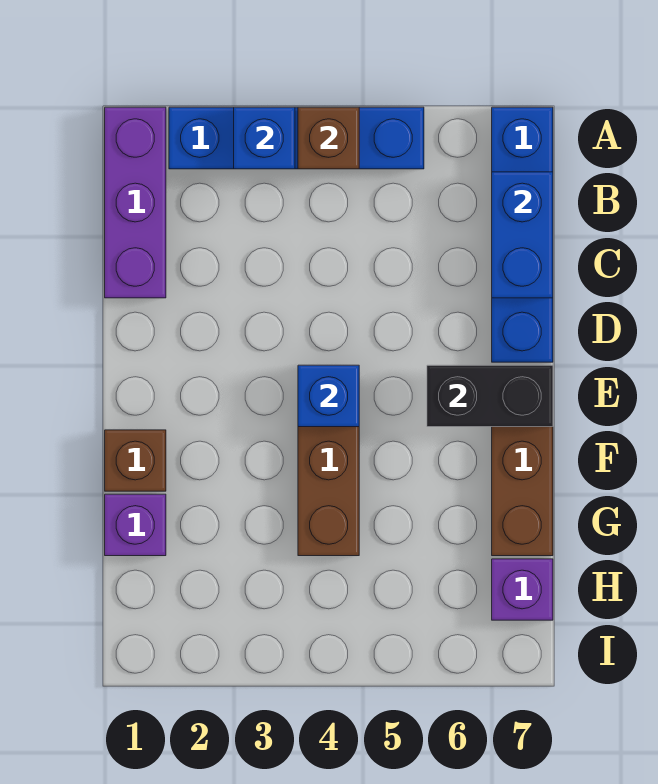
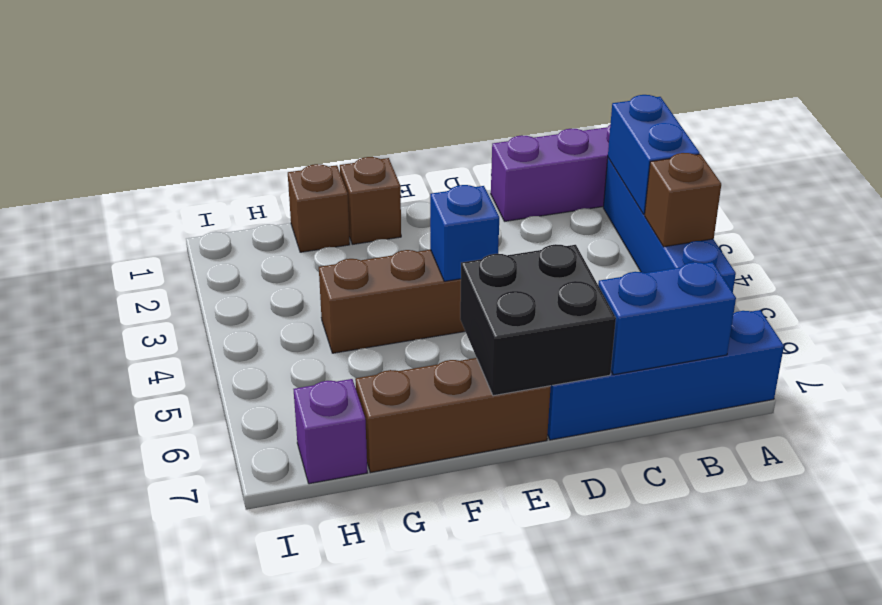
blue brick A3 level 2 -> blue brick A2:A3 level 2
black brick E6:E7 level 2 -> black brick D6:E7 level 2
purple brick G1 level 1 -> brown brick G1 level 1

